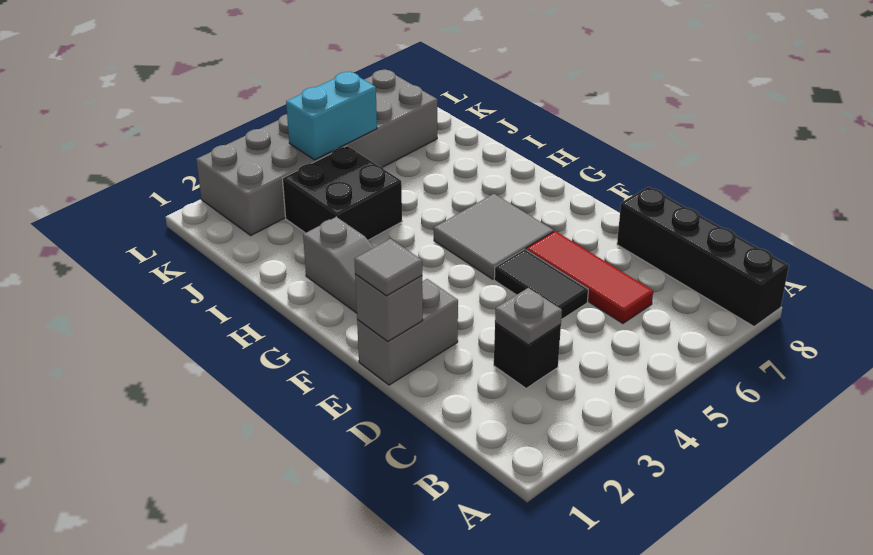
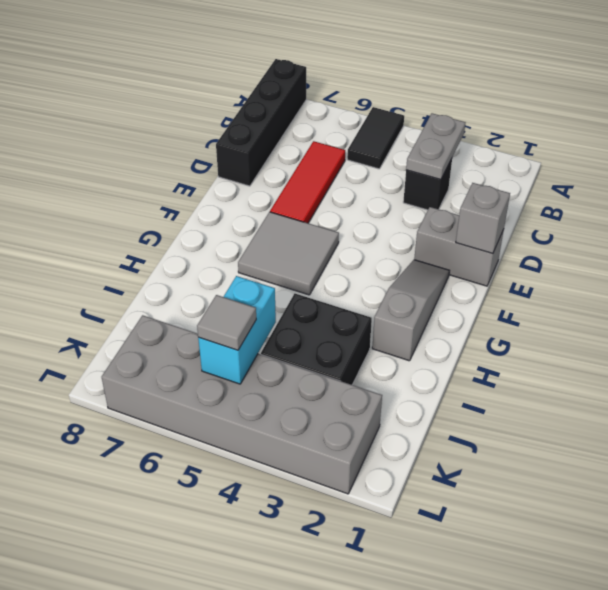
grey plate C3 level 2 -> grey plate B3:C3 level 2
black tile D5:E5 level 1 -> black tile A5:B5 level 1
grey tile E1 level 3 -> grey tile K5 level 3
cyan brick K4:K5 level 2 -> cyan brick J5:K5 level 2

